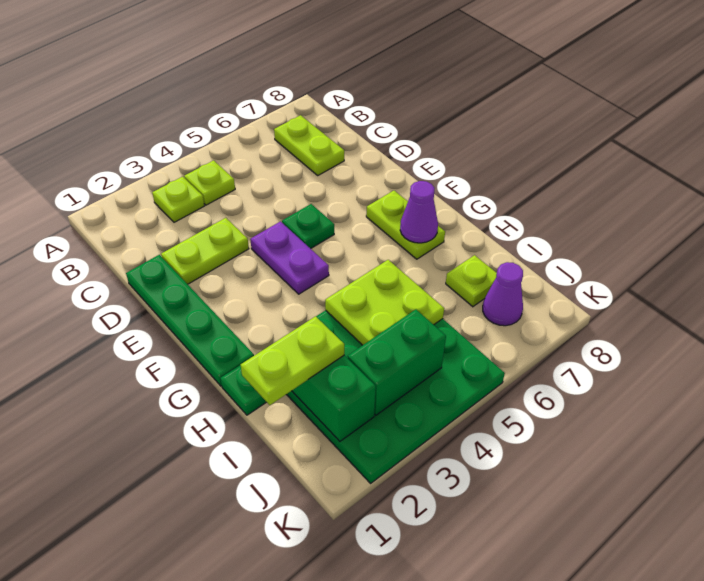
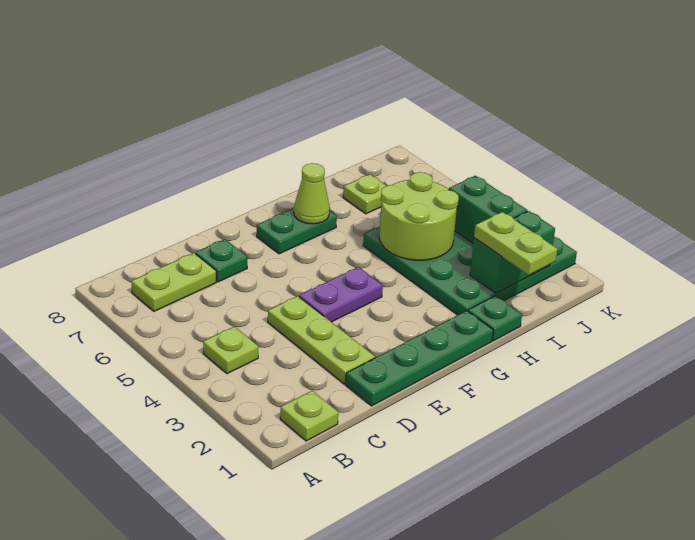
lime plate B3 level 1 -> lime plate B1 level 1
lime plate D2:D3 level 1 -> lime plate D2:D4 level 1
green plate E5 level 1 -> green plate D7 level 1
lime plate F7:G7 level 1 -> green plate F7:G7 level 1
purple cone G7 level 2 -> lime cone G7 level 2
lime plate H4:I5 level 2 -> lime round brick H4:I5 level 2
purple cone J7 level 1 -> none

